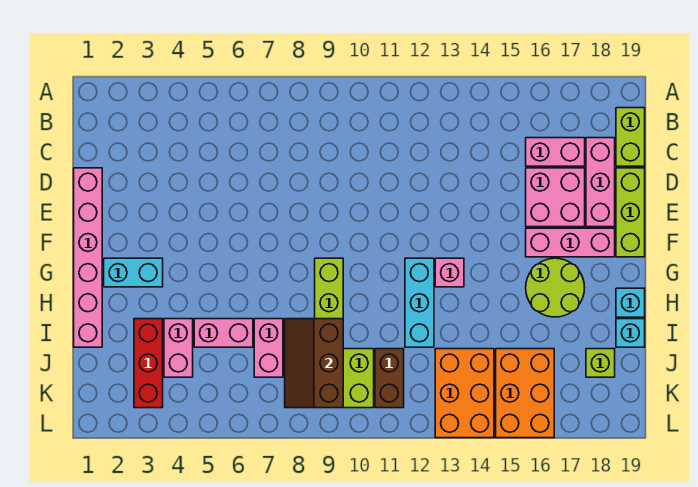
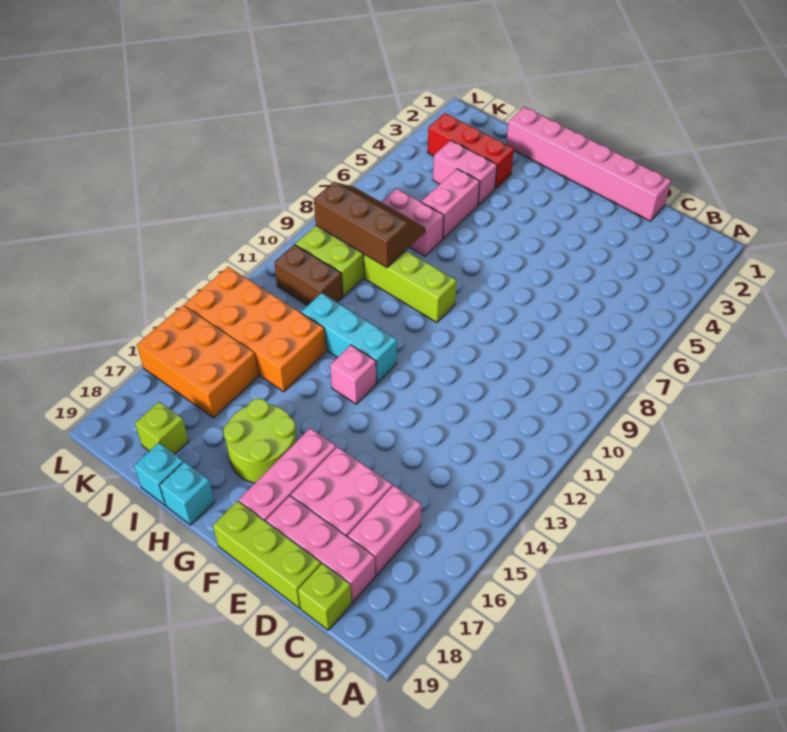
lime brick B19:C19 level 1 -> lime brick C19 level 1
cyan brick G2:G3 level 1 -> none
orange brick J13:L14 level 1 -> orange brick I13:L14 level 1

